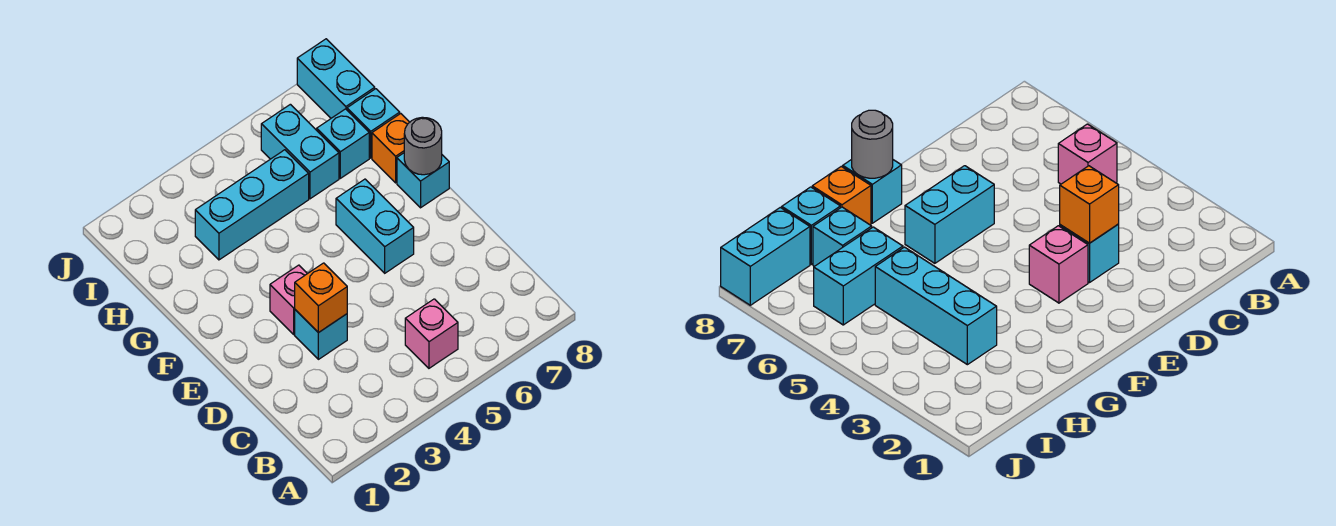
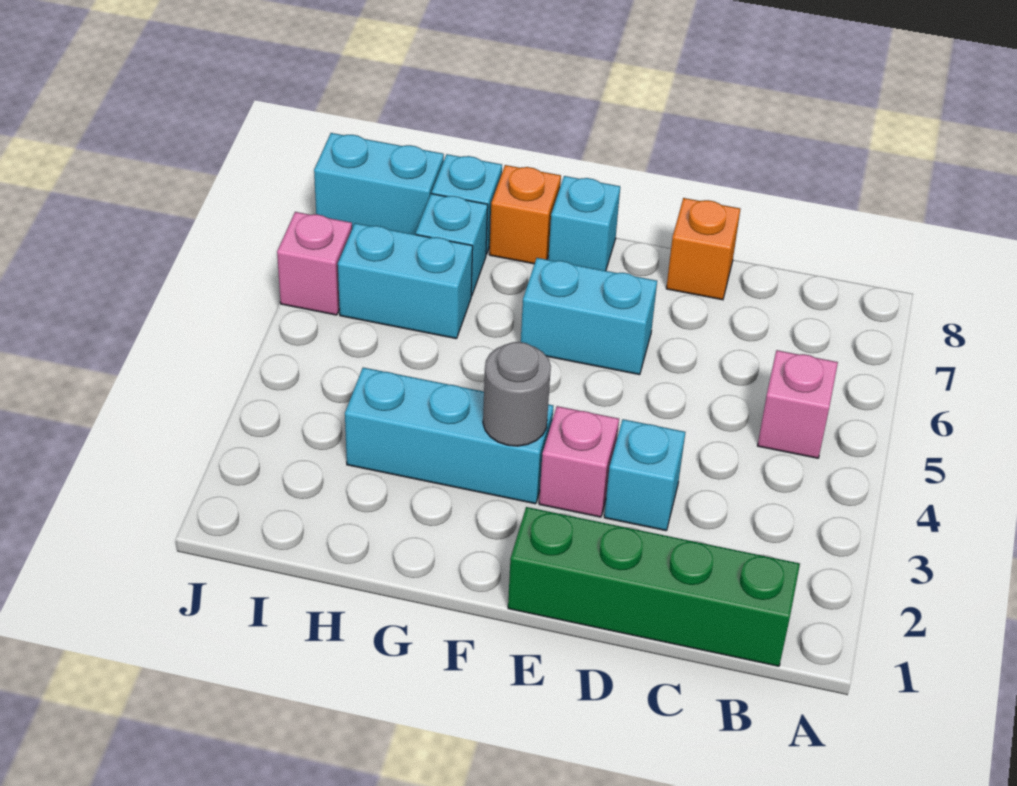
none -> green brick B1:E1 level 1
orange brick D3 level 2 -> orange brick D8 level 1
grey round brick F8 level 2 -> grey round brick F3 level 2
cyan brick H3:H5 level 1 -> cyan brick F3:H3 level 1
none -> pink brick J6 level 1

